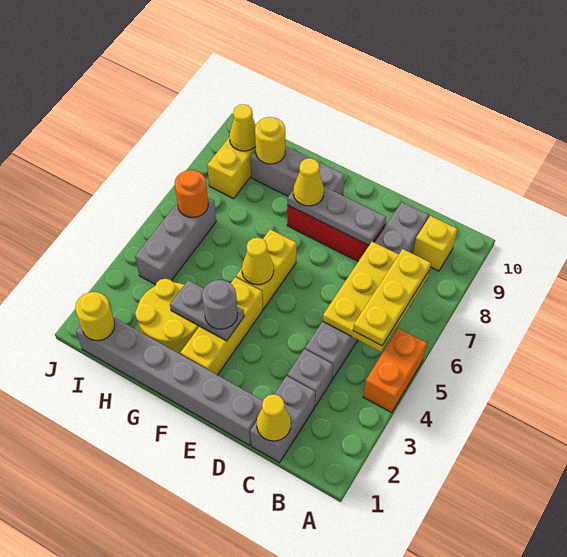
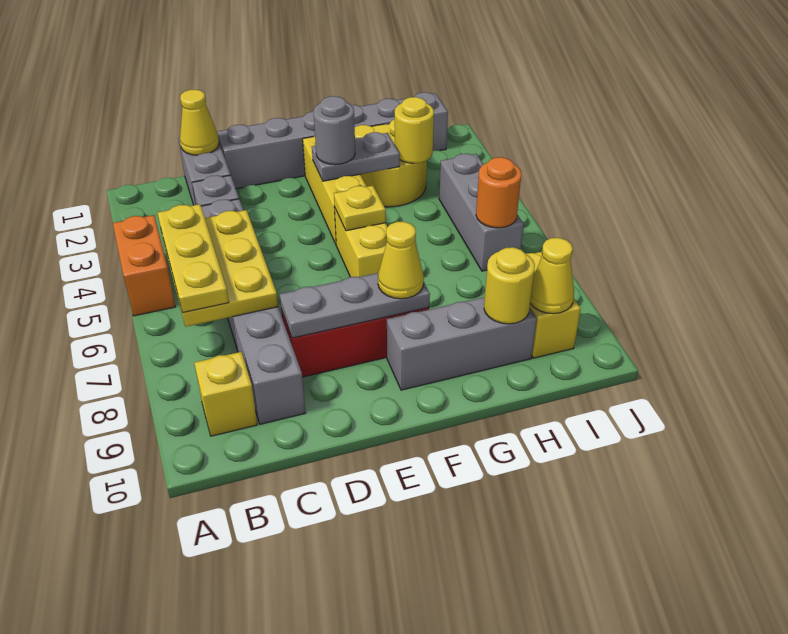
yellow cone F5 level 2 -> yellow plate F5 level 2
yellow round brick I1 level 2 -> yellow round brick H3 level 2

